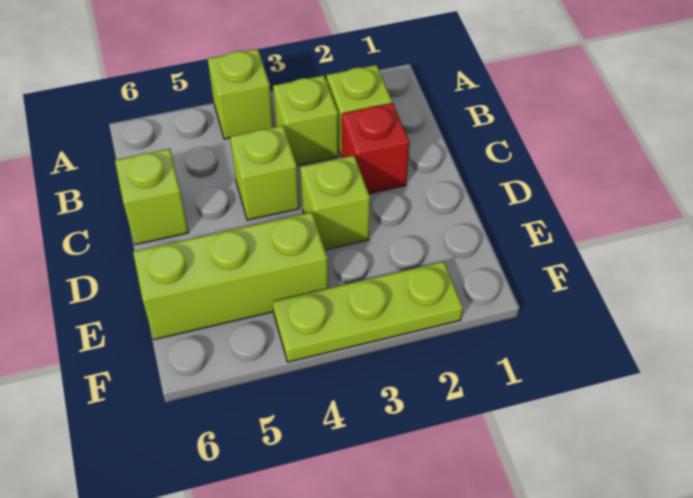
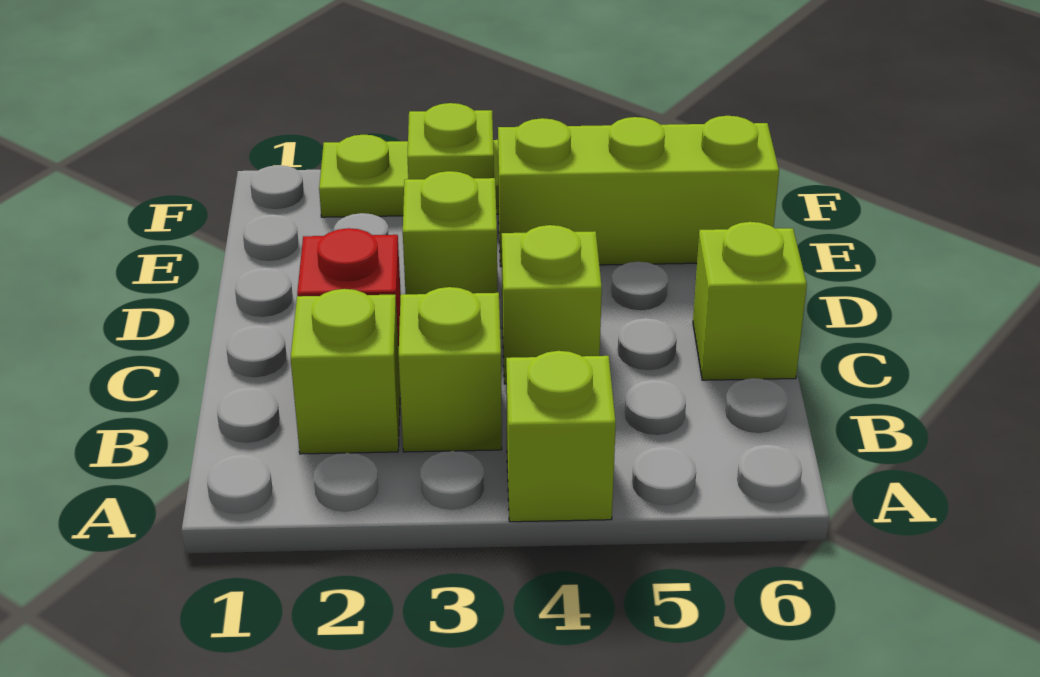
none -> lime plate F3 level 2

